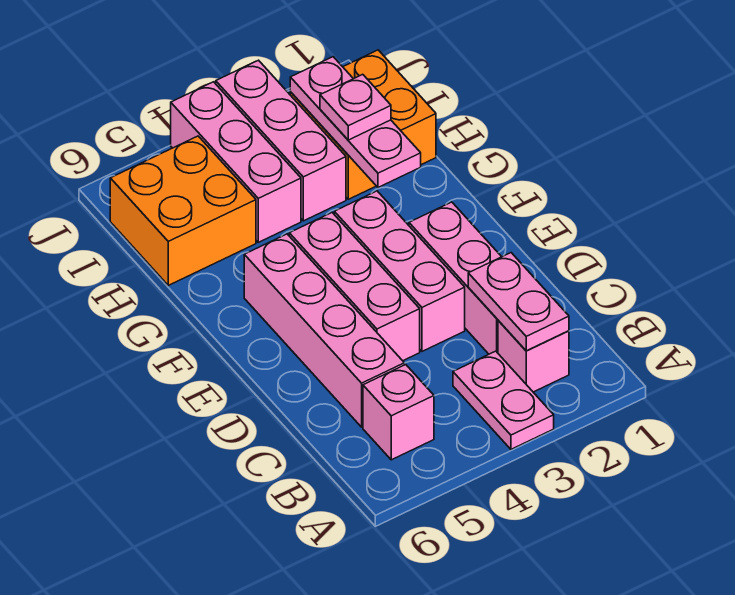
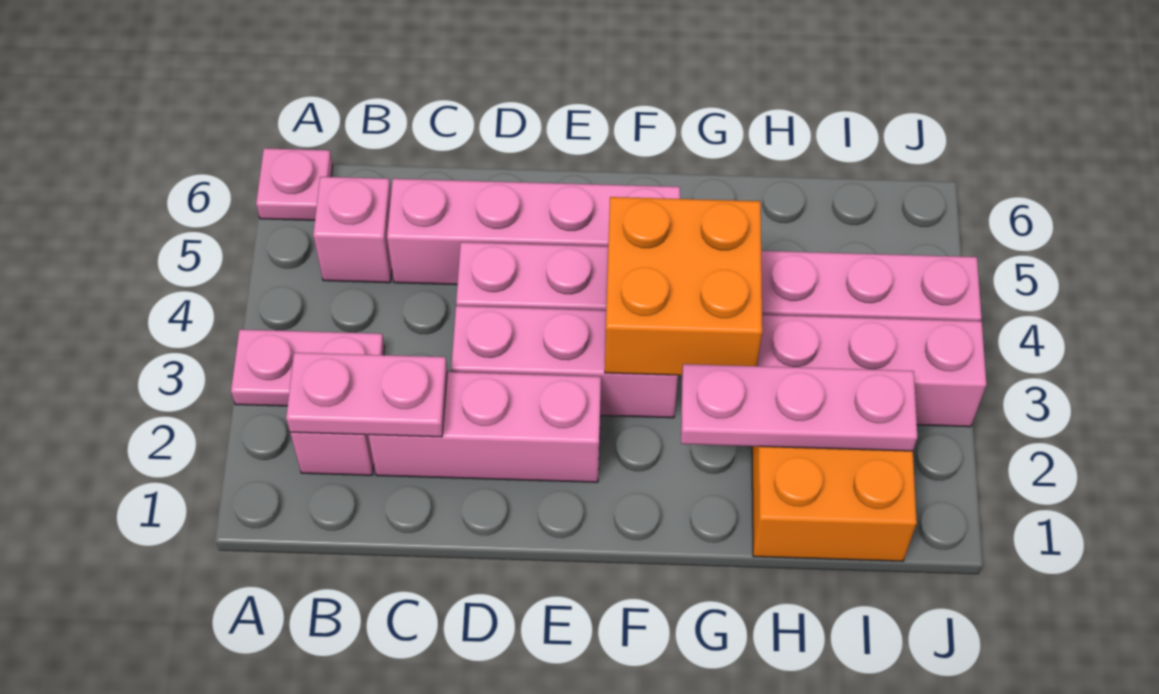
pink plate H2 level 3 -> pink plate A6 level 1
orange brick H5:I6 level 1 -> orange brick F3:G4 level 2

